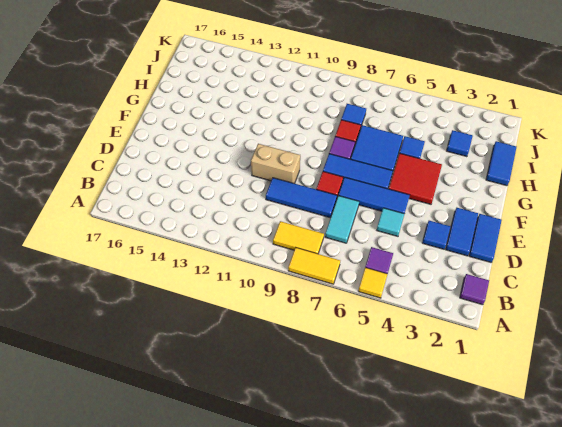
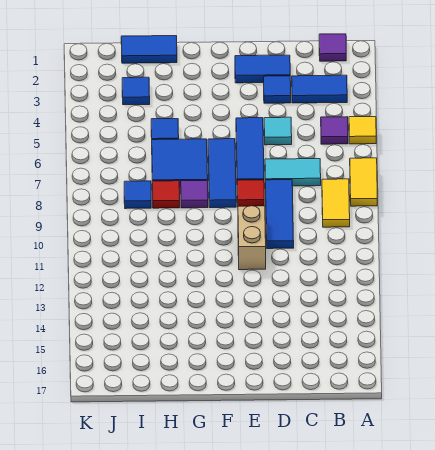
blue tile D1:E1 level 1 -> blue tile B3:C3 level 1
red tile F4:G5 level 1 -> none

